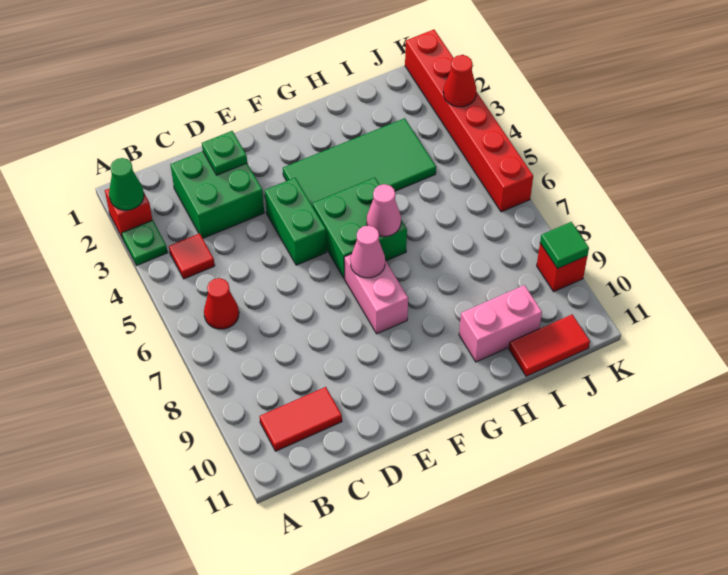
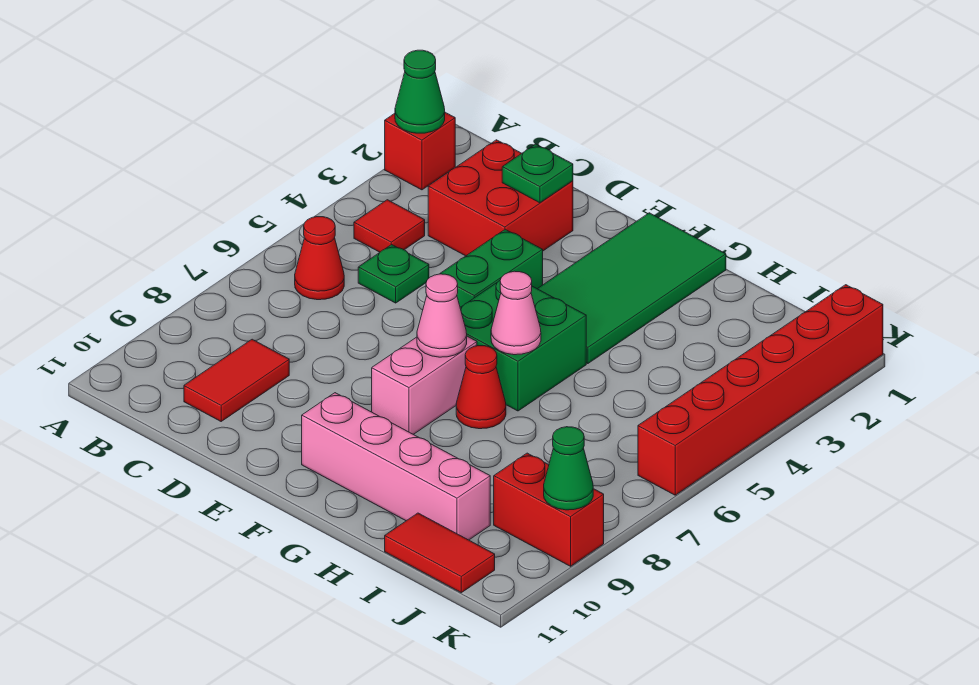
green plate A3 level 1 -> green plate C5 level 1
red tile B10:C10 level 1 -> red tile C9:C10 level 1
green brick C2:D3 level 1 -> red brick C2:D3 level 1
green tile F3:I4 level 1 -> green tile F1:G4 level 1
pink brick H10:I10 level 1 -> pink brick F10:I10 level 1
red cone K3 level 2 -> red cone G7 level 1
red brick K9 level 1 -> red brick J9:K9 level 1
green tile K9 level 2 -> green cone K9 level 2

